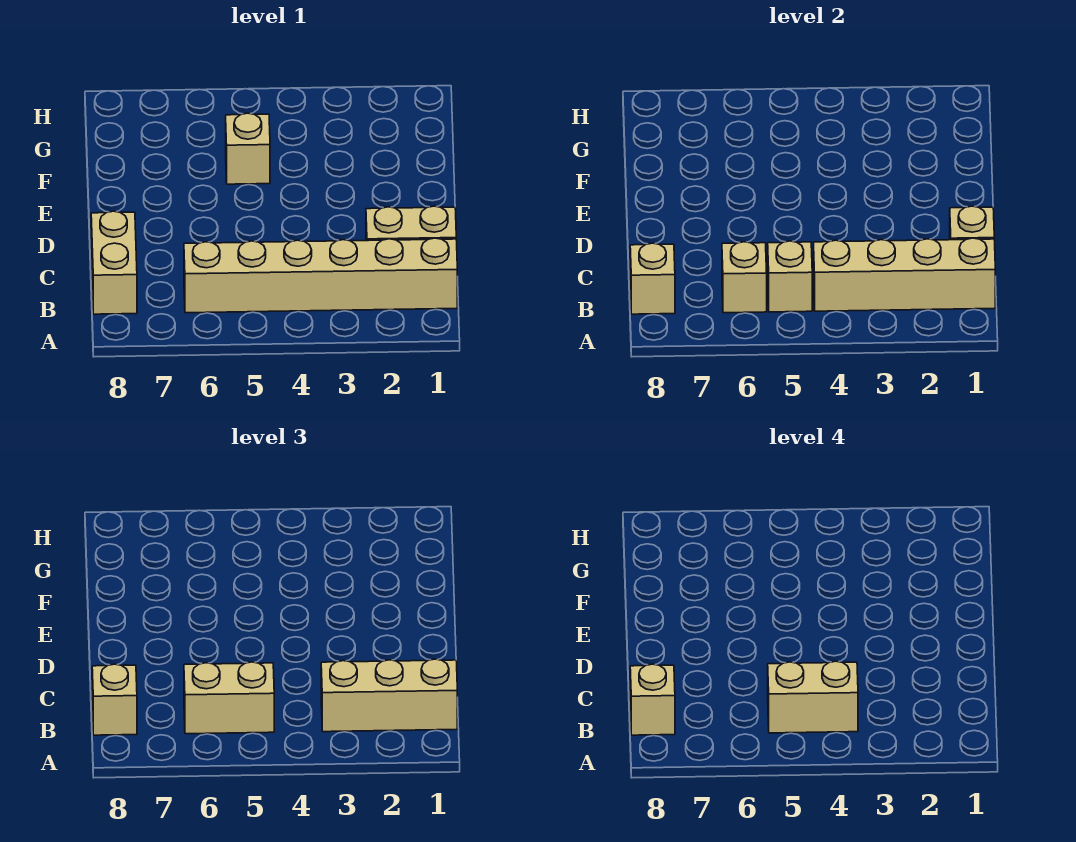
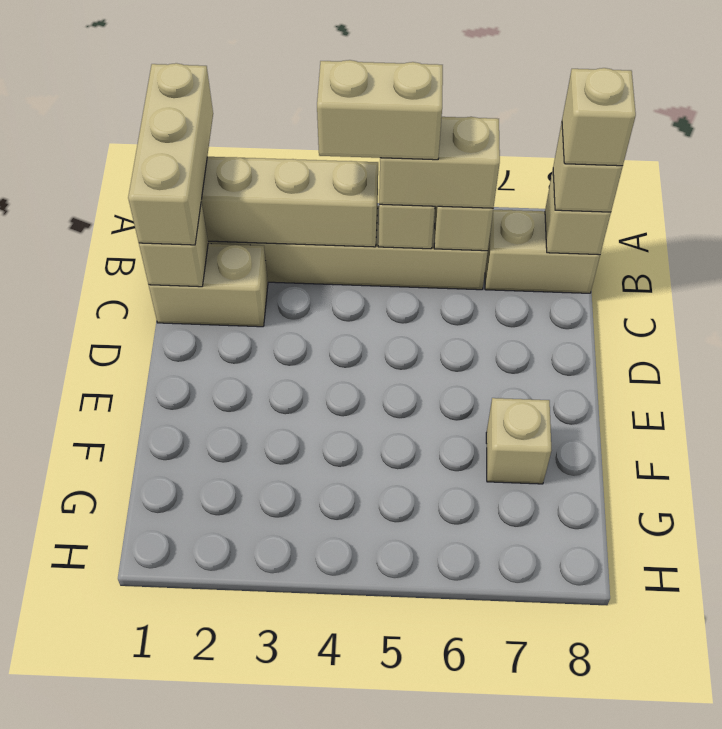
tan brick B1:B3 level 3 -> tan brick A1:C1 level 3
tan brick B8:C8 level 1 -> tan brick B7:B8 level 1
tan brick F5 level 1 -> tan brick F7 level 1

